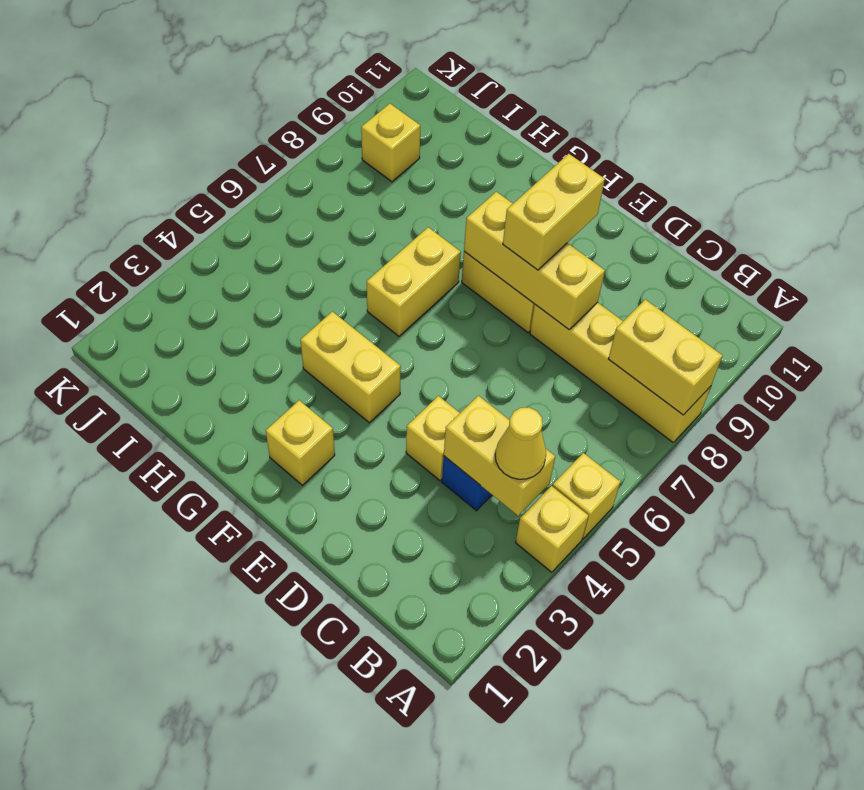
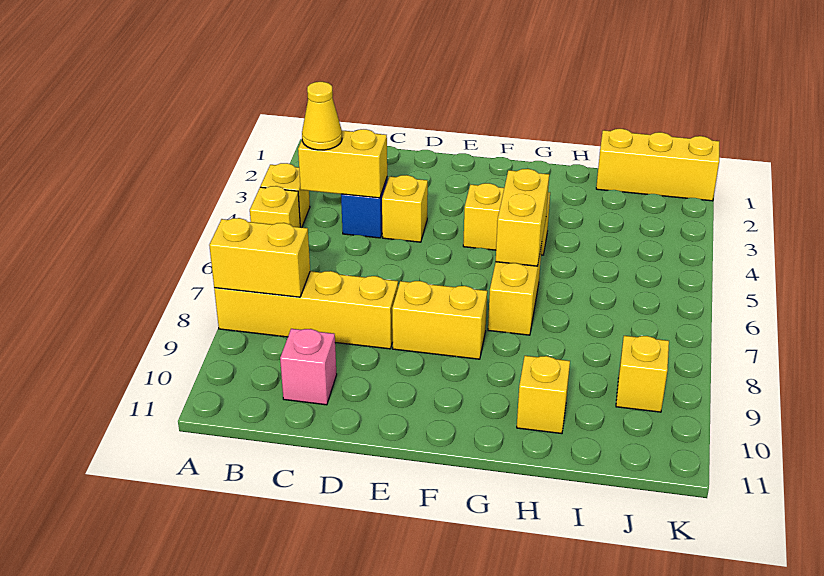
none -> pink brick C10 level 1
yellow brick D8:F8 level 2 -> yellow brick I1:K1 level 1
yellow brick E8:E9 level 3 -> yellow brick G5:G6 level 2
yellow brick F2 level 1 -> yellow brick H10 level 1

